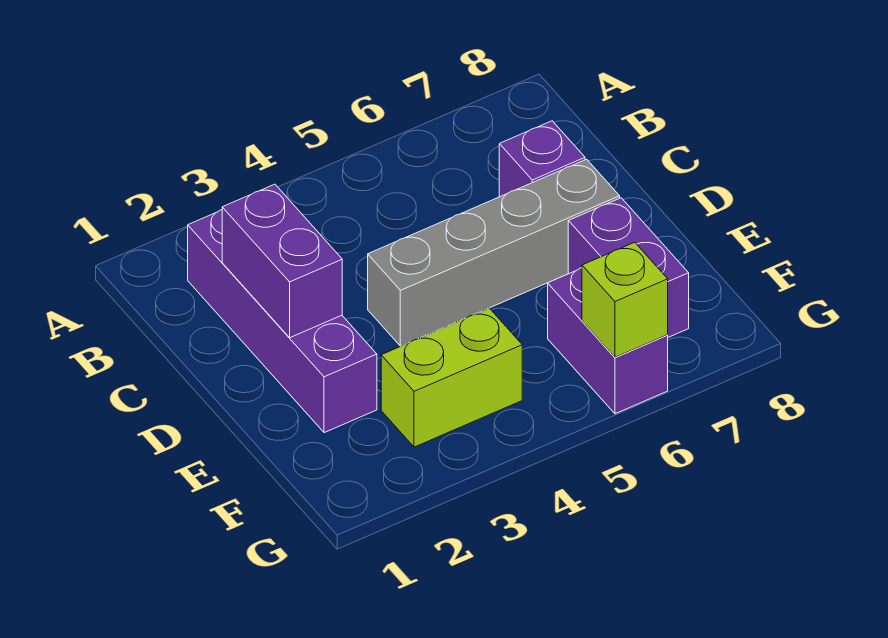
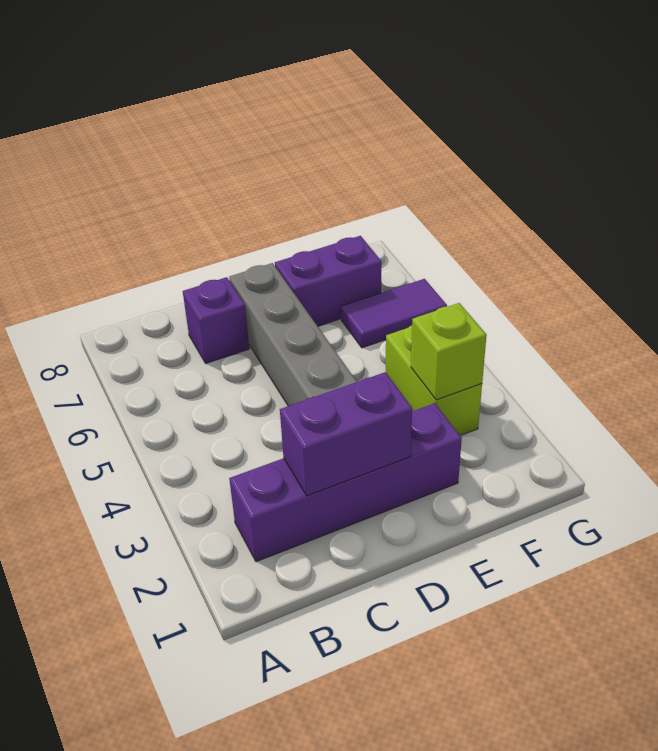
purple brick F6:G6 level 1 -> purple tile F6:G6 level 1
lime brick G6 level 2 -> lime brick F3 level 2

